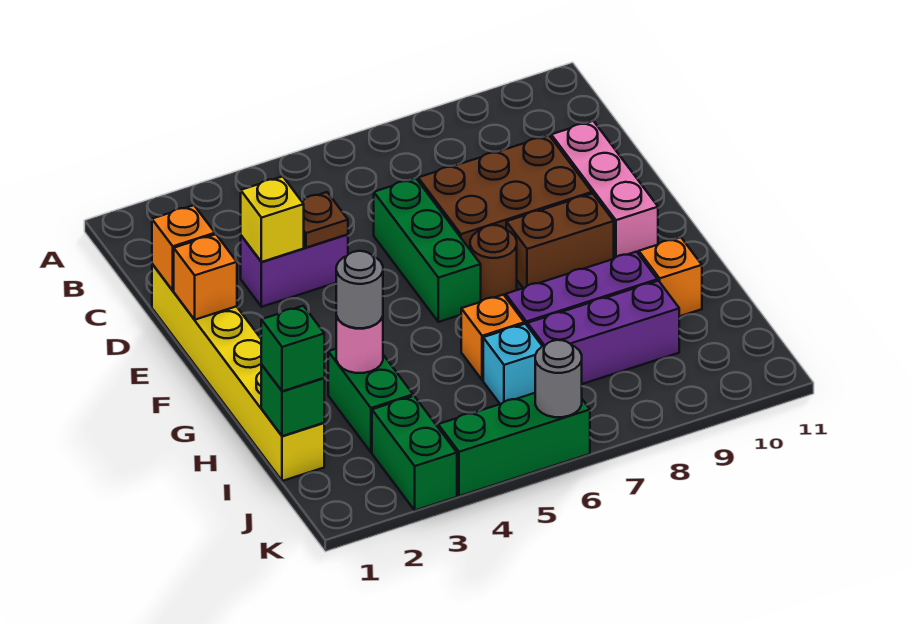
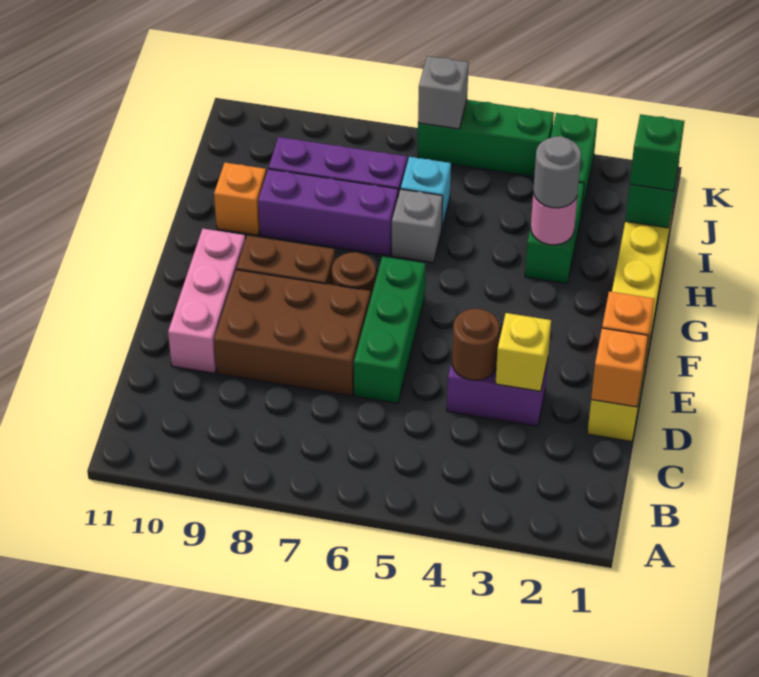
brown plate D4 level 2 -> brown round brick D4 level 2
orange brick H6 level 1 -> grey brick H6 level 1
grey round brick K6 level 2 -> grey brick K6 level 2

